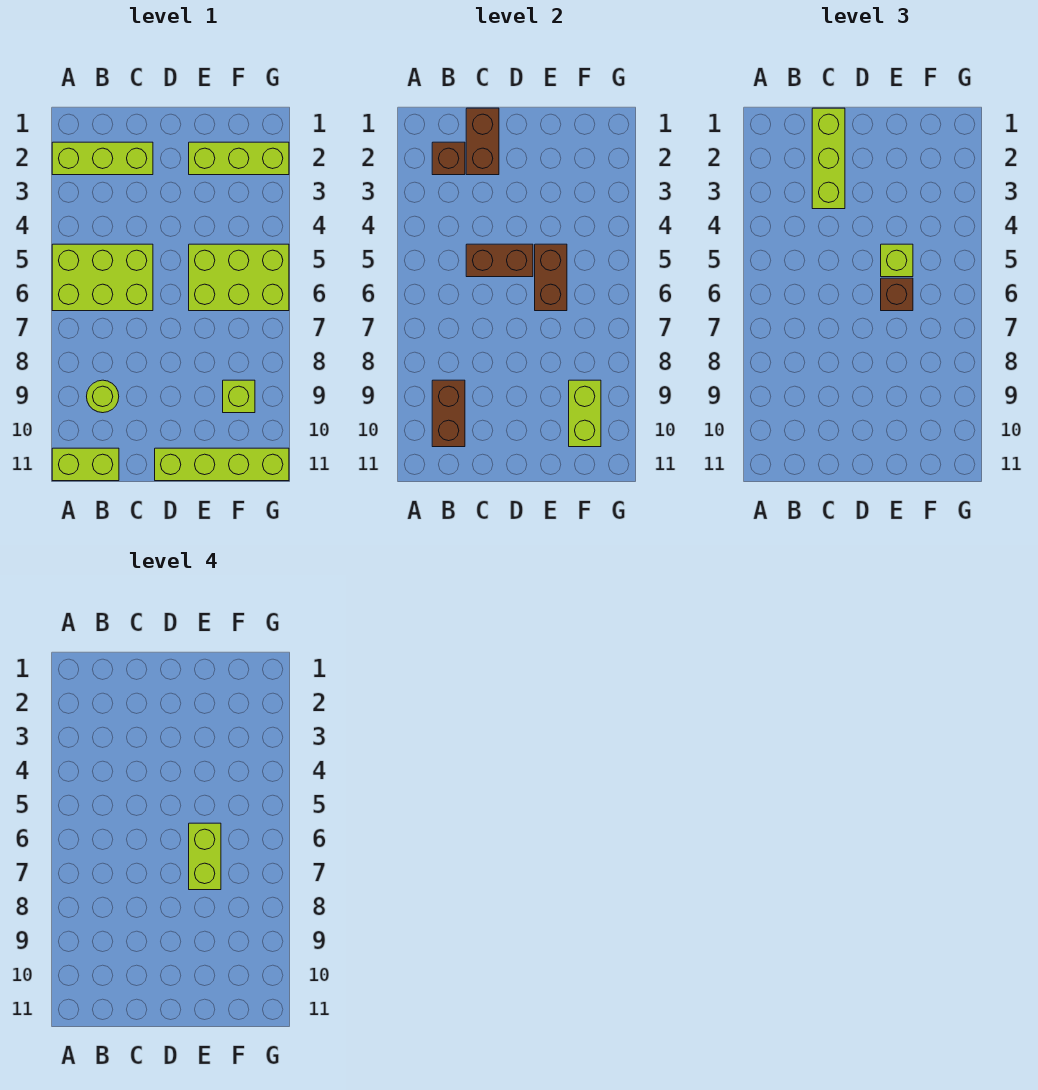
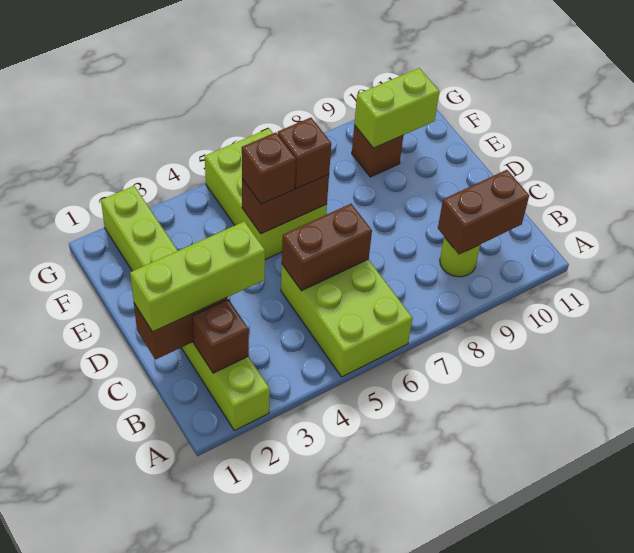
lime brick A11:B11 level 1 -> none
brown brick C5:D5 level 2 -> brown brick C5:C6 level 2
lime brick D11:G11 level 1 -> none
lime brick E5 level 3 -> brown brick E5 level 3
lime brick E6:E7 level 4 -> none
lime brick F9 level 1 -> brown brick F9 level 1

